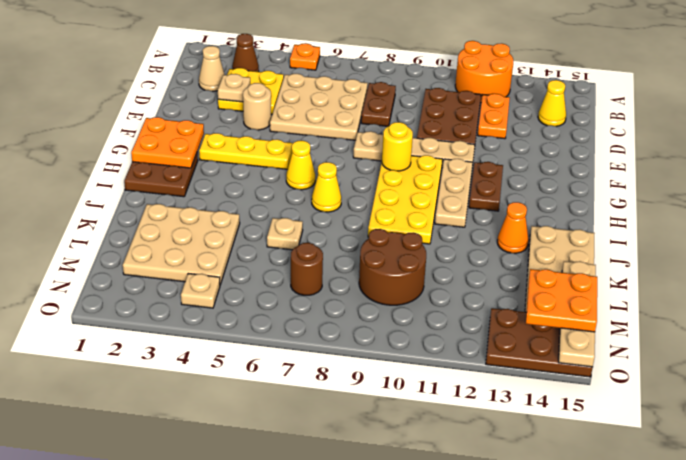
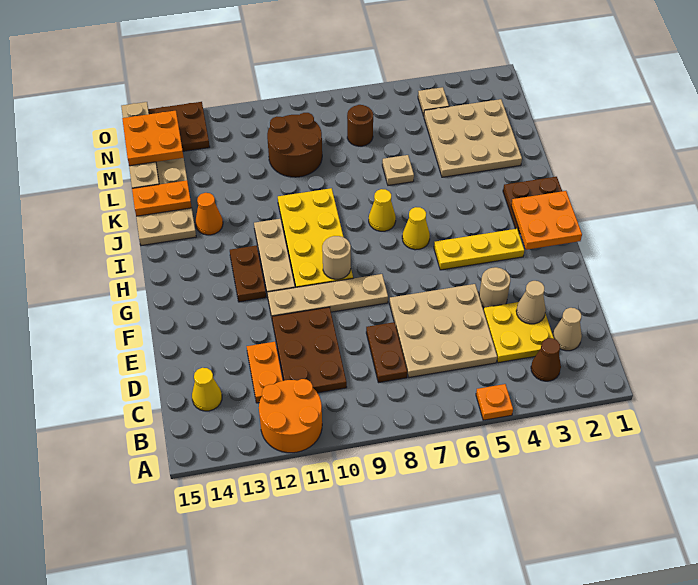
tan plate D3 level 2 -> tan cone D3 level 2
yellow round brick G9 level 2 -> tan round brick G9 level 2
none -> orange plate K14:K15 level 2

